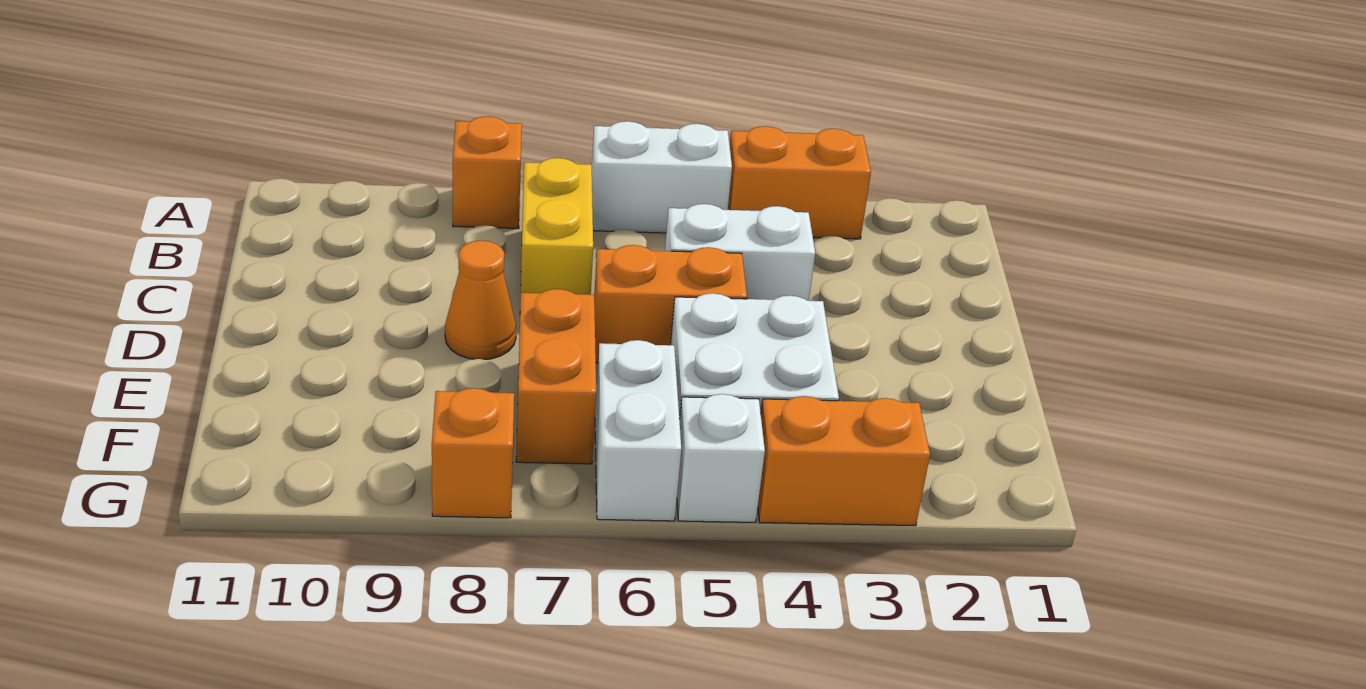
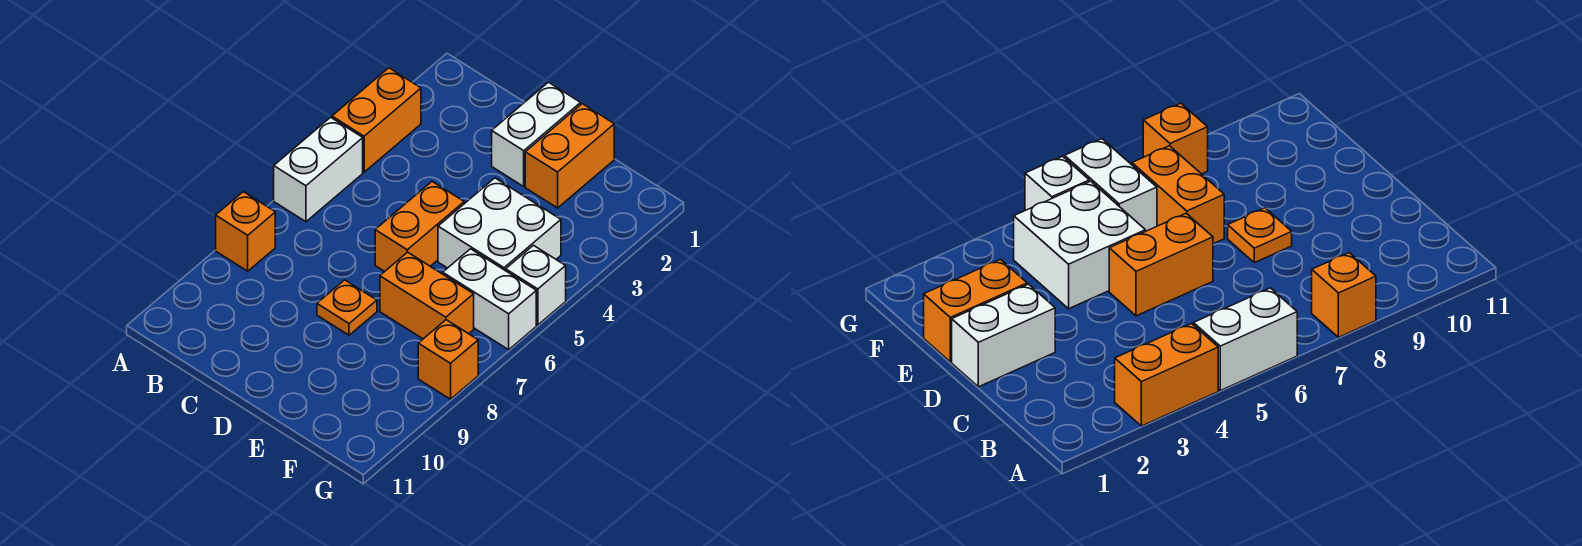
yellow brick B7:C7 level 1 -> none
white brick C4:C5 level 1 -> white brick D1:D2 level 1
orange cone D8 level 1 -> orange plate D8 level 1
orange brick G3:G4 level 1 -> orange brick E1:E2 level 1

